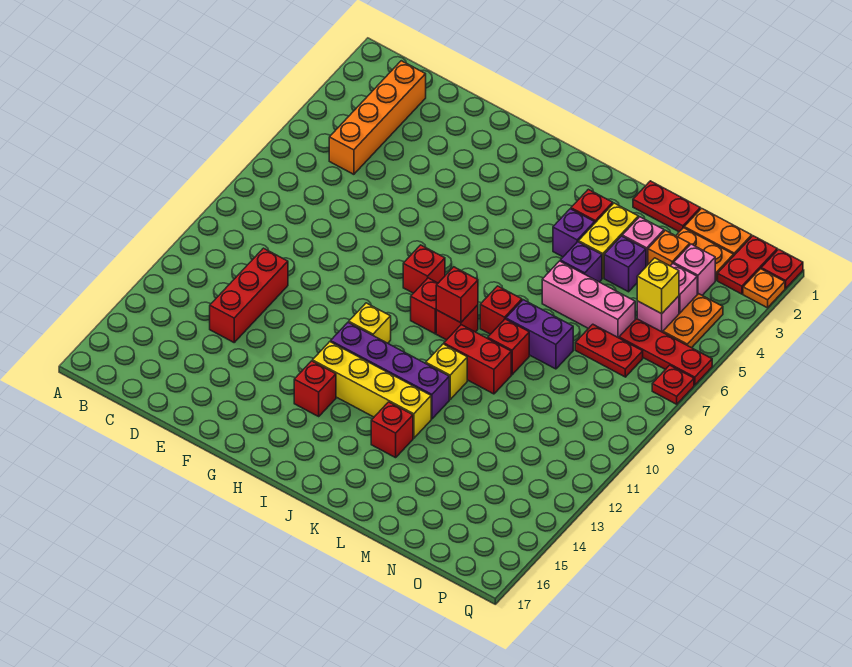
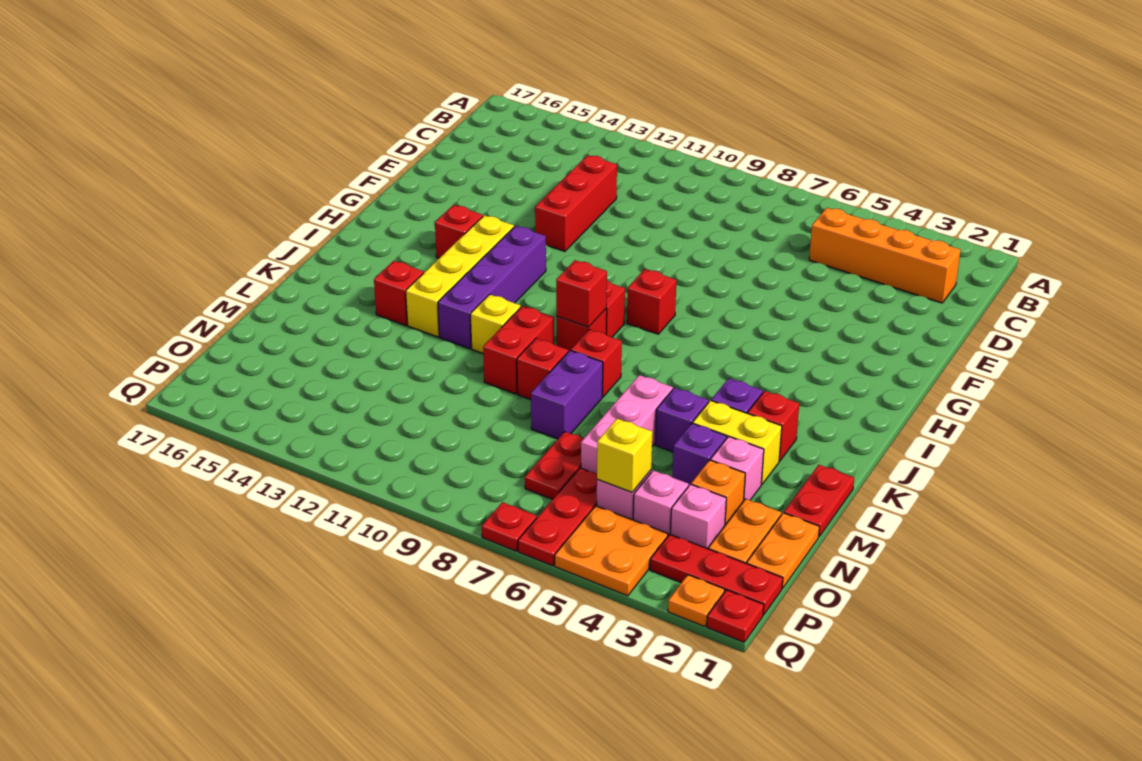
red brick D11:D13 level 1 -> red brick D12:F12 level 1
yellow brick H11 level 1 -> none
red plate P1:P2 level 1 -> red plate P1:P3 level 1
orange plate P4:P5 level 1 -> orange plate P4:Q5 level 1

